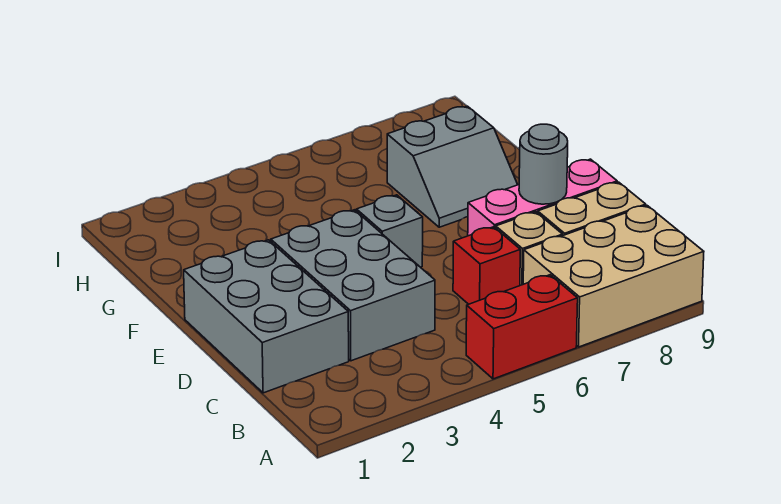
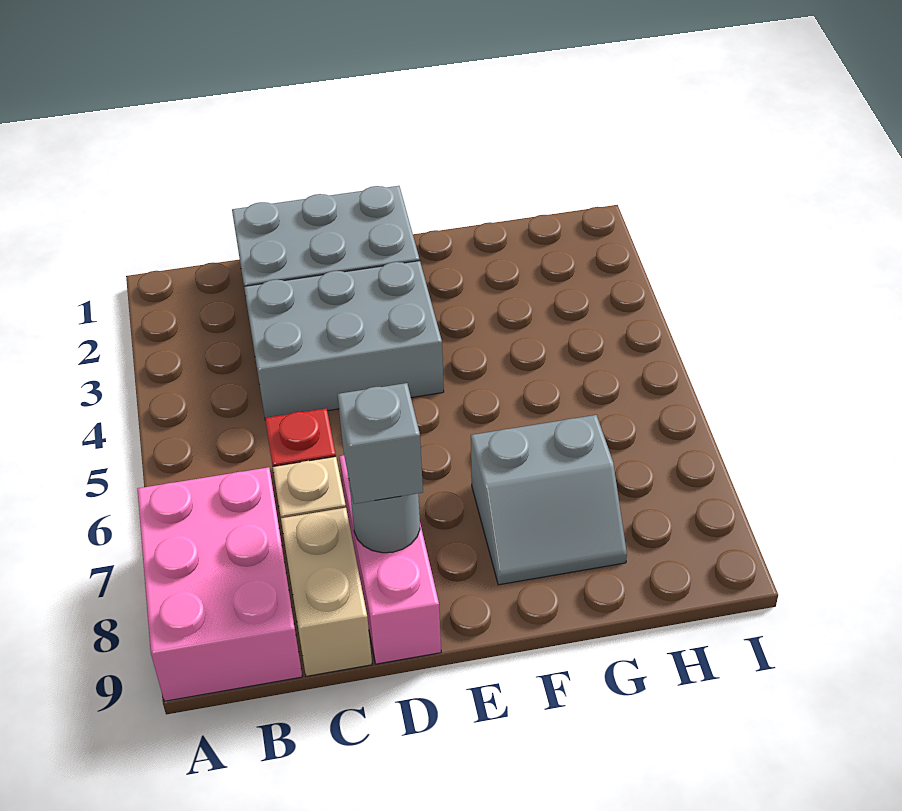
red brick A5:A6 level 1 -> none
tan brick A7:B9 level 1 -> pink brick A7:B9 level 1
grey brick E5 level 1 -> grey brick D8 level 3
grey slope F7:G8 level 1 top G -> grey slope F7:G8 level 1 top 7

